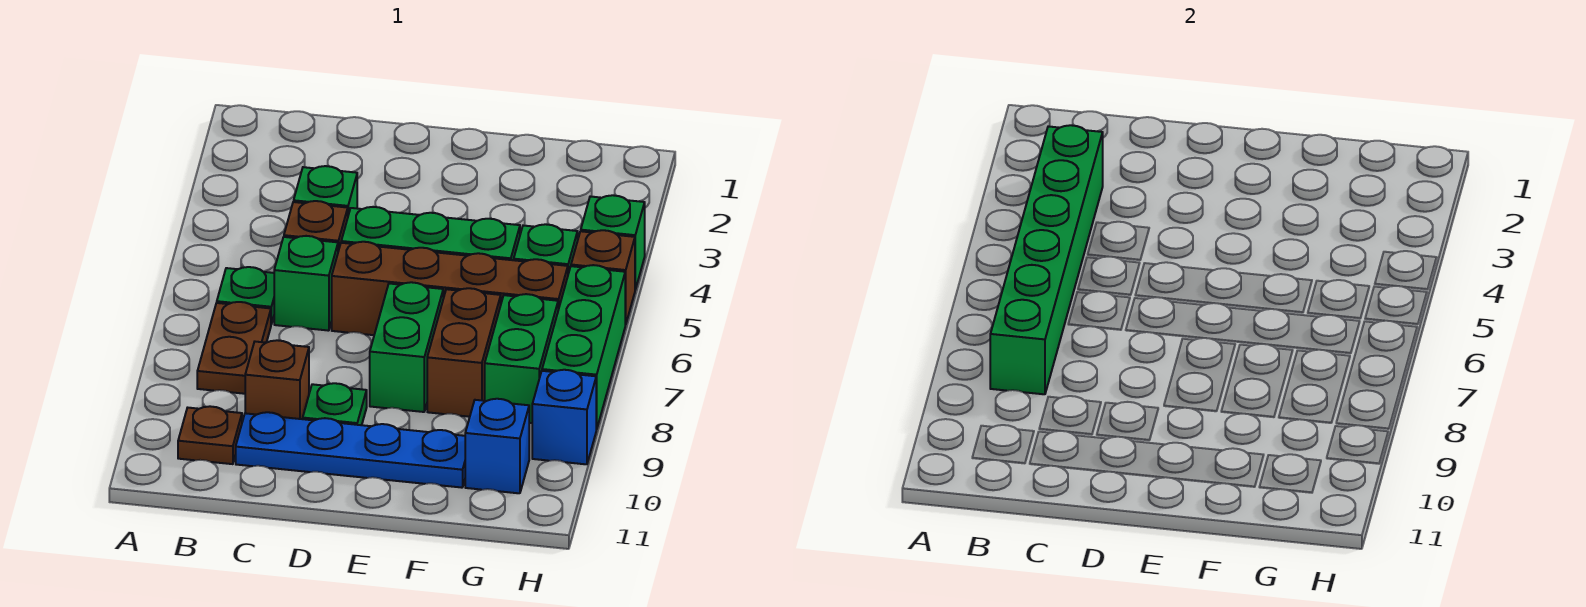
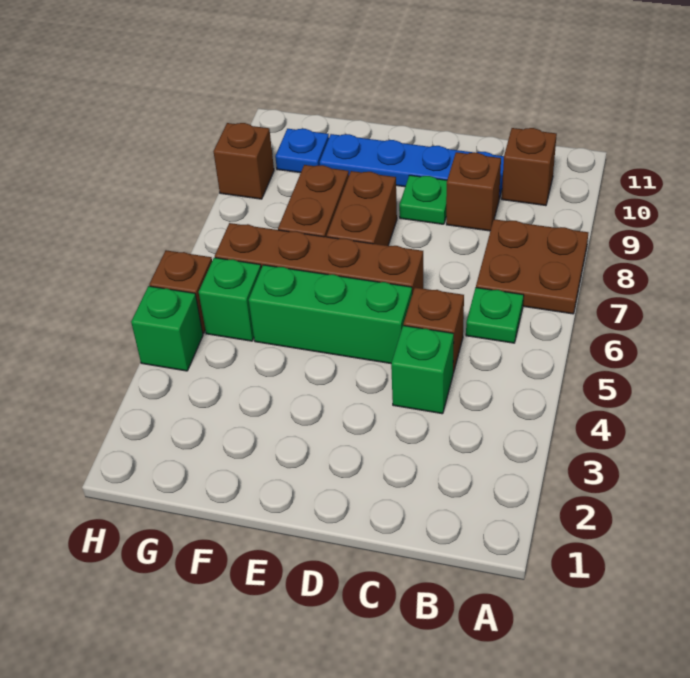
green brick B3:B8 level 2 -> none
brown plate B7:B8 level 1 -> brown plate A7:B8 level 1
brown plate B10 level 1 -> brown brick B10 level 1
green brick C6 level 1 -> none
green brick E7:E8 level 1 -> brown brick E7:E8 level 1
green brick G7:G8 level 1 -> none
blue brick G10 level 1 -> blue plate G10 level 1
green brick H6:H8 level 1 -> none
blue brick H9 level 1 -> brown brick H9 level 1

